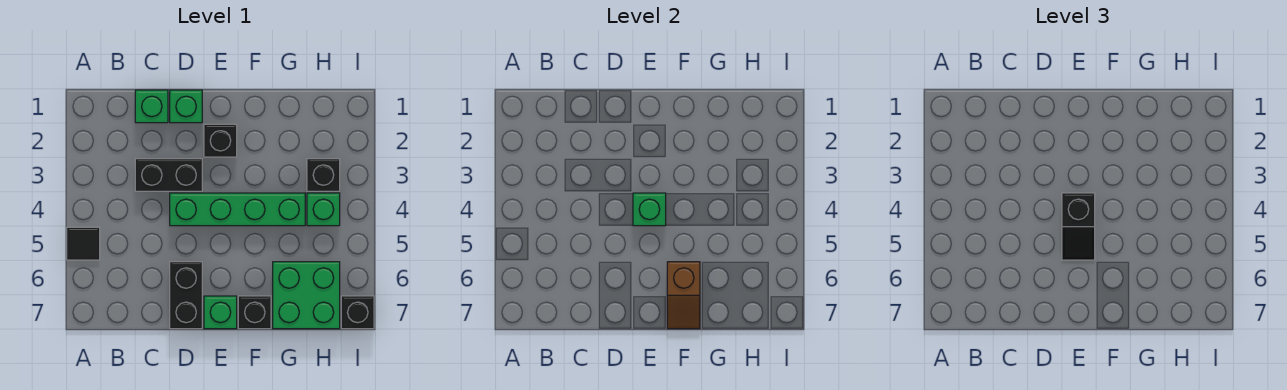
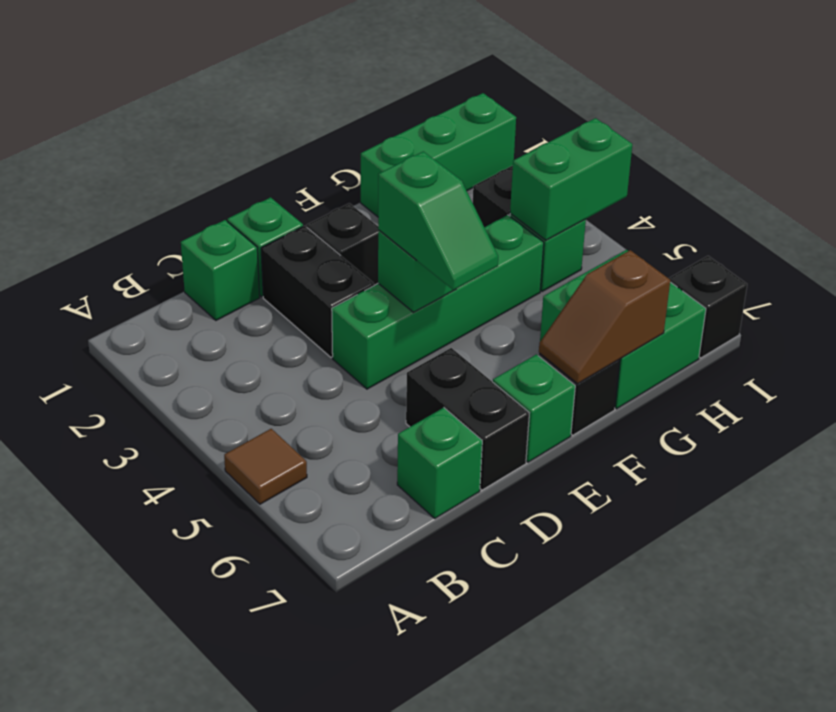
black tile A5 level 1 -> brown tile A5 level 1
black brick C3:D3 level 1 -> black brick D2:D3 level 1
none -> green brick C7 level 1
black slope E4:E5 level 3 top 4 -> green slope E4:E5 level 3 top 4
brown slope F6:F7 level 2 top 6 -> brown slope F7:G7 level 2 top G
none -> green brick G1:I1 level 1
none -> green brick H4:I4 level 2

